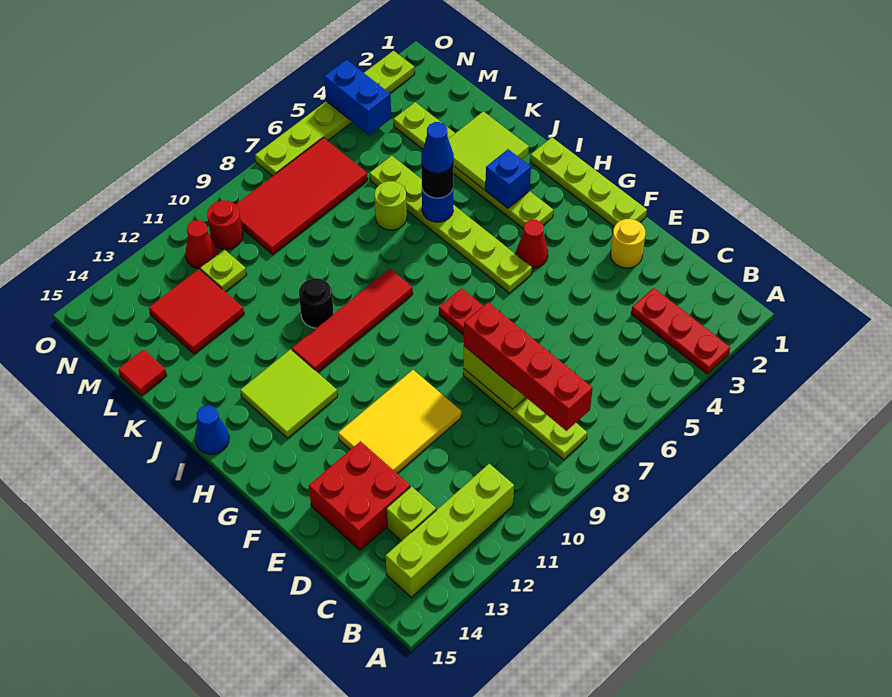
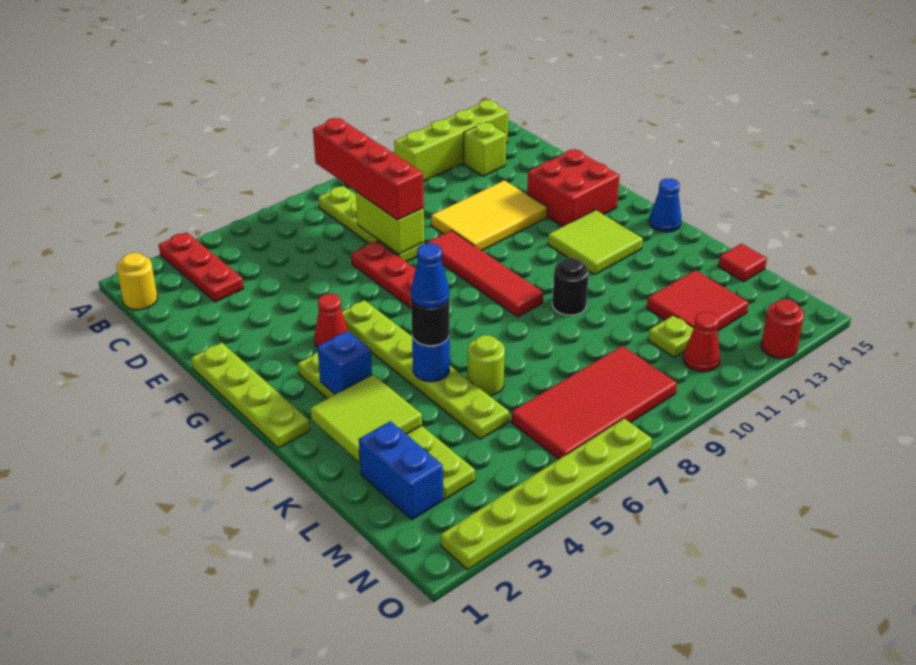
red brick D13:E14 level 1 -> red brick F13:G14 level 1
yellow round brick E2 level 1 -> yellow round brick B1 level 1
red tile I8:I11 level 1 -> red tile F9:I9 level 1
blue brick N4:O4 level 2 -> blue brick L2:M2 level 1
red round brick N10 level 1 -> red round brick O13 level 1

